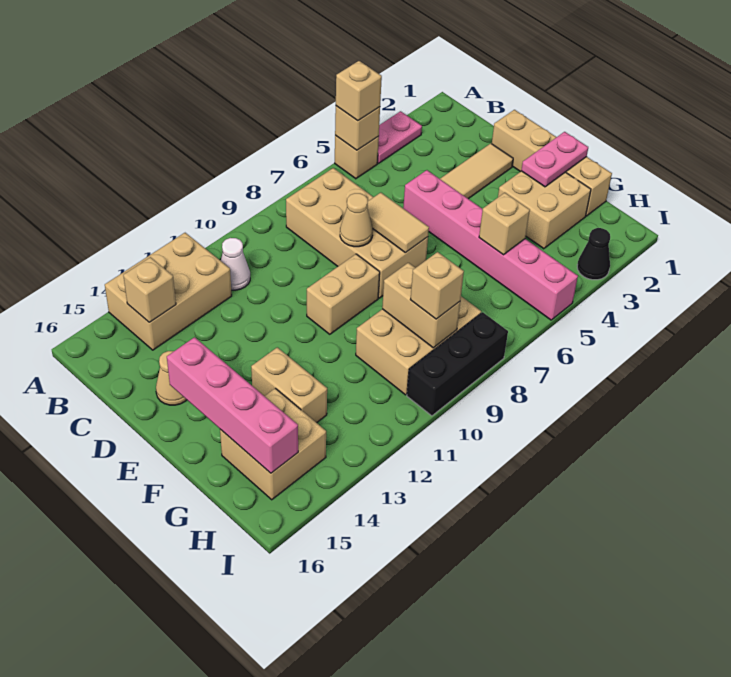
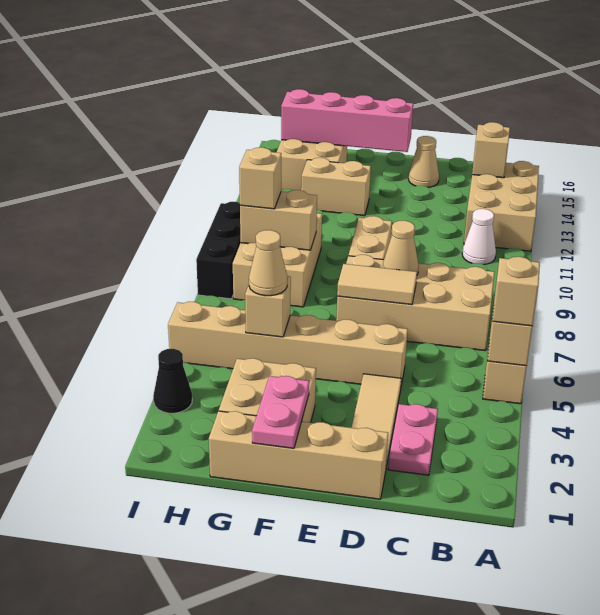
pink plate A3:A4 level 1 -> pink plate C2:C3 level 1
pink brick D5:I5 level 1 -> tan brick D5:I5 level 1
none -> tan cone G5 level 3

